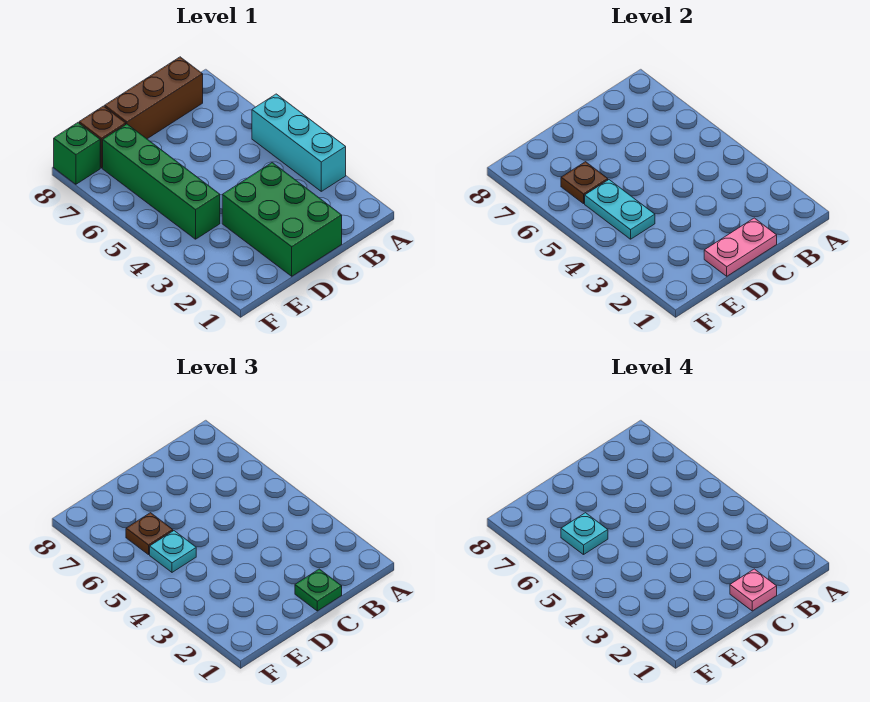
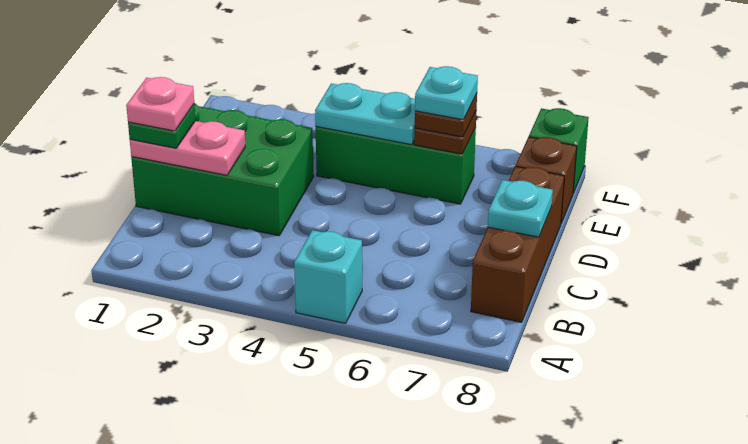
cyan brick A3:A5 level 1 -> cyan brick A5 level 1
pink plate C1:D1 level 2 -> pink plate C1:C2 level 2
green brick E4:E7 level 1 -> green brick E4:E6 level 1
cyan plate E5 level 3 -> cyan plate C8 level 2

